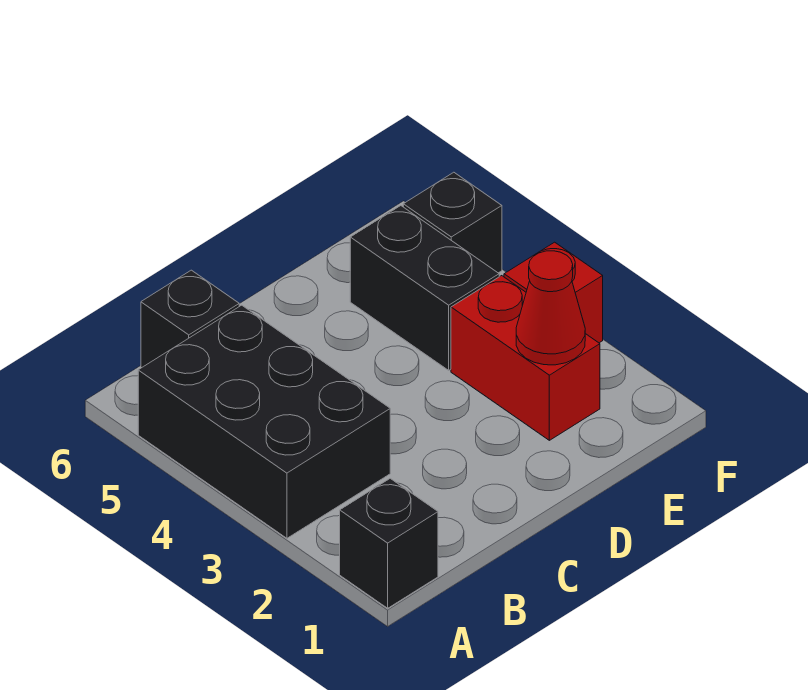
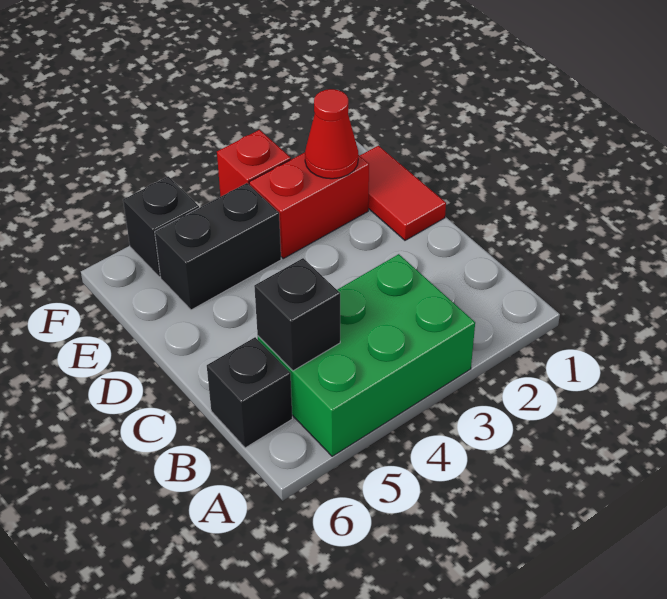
black brick A1 level 1 -> black brick B5 level 2
black brick A3:B5 level 1 -> green brick A3:B5 level 1
none -> red tile D1:E1 level 1

